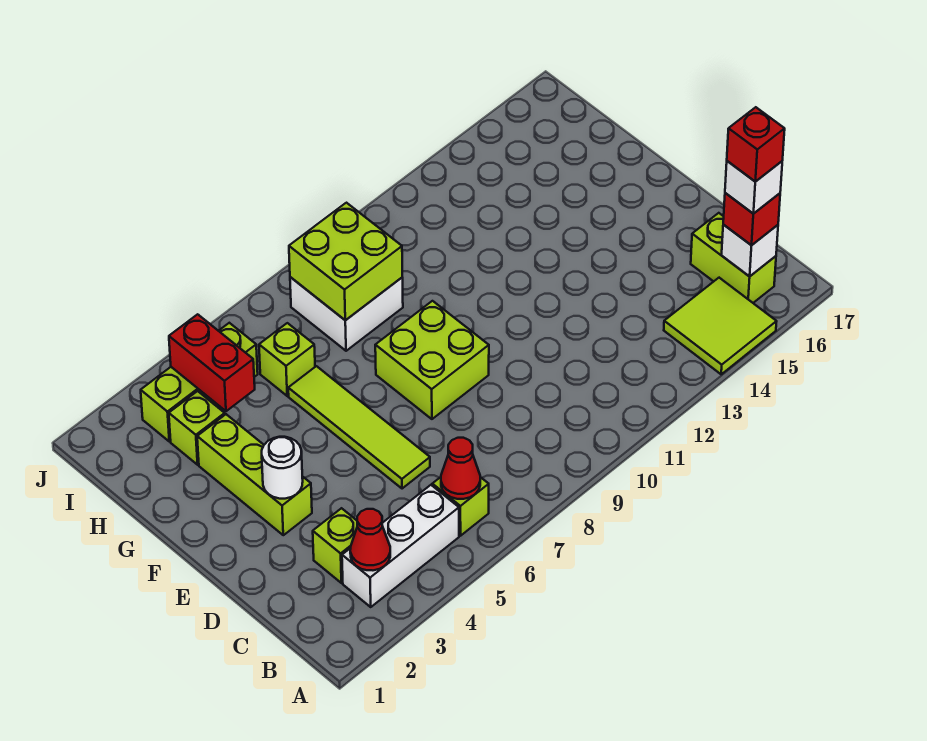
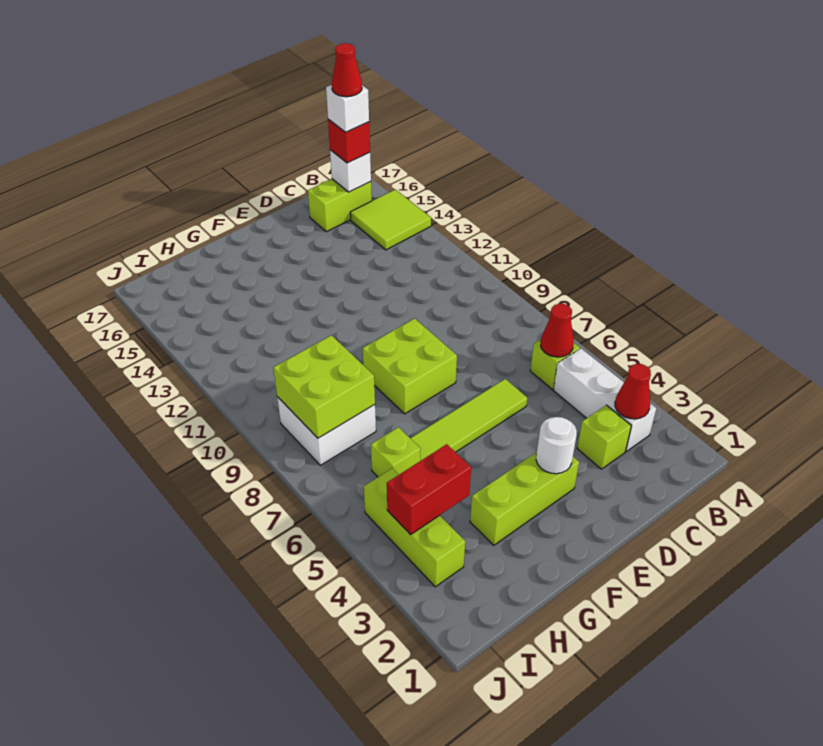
red brick B16 level 5 -> red cone B16 level 5
lime brick H3 level 1 -> none

